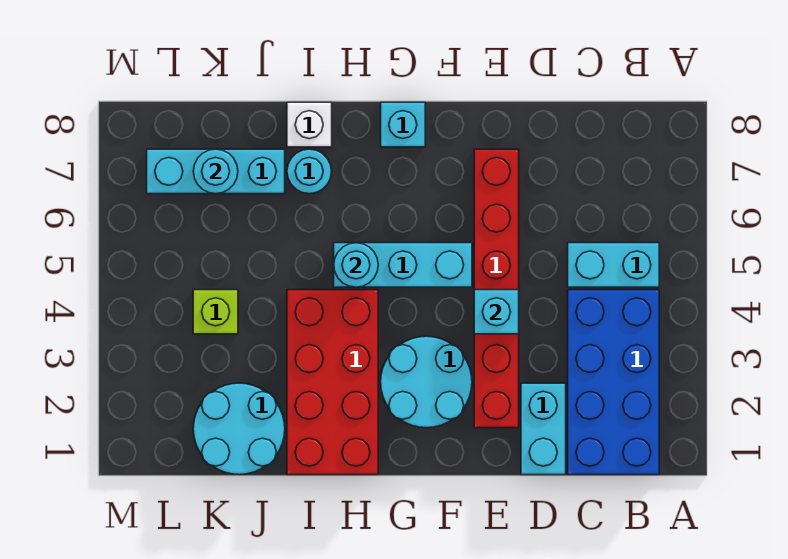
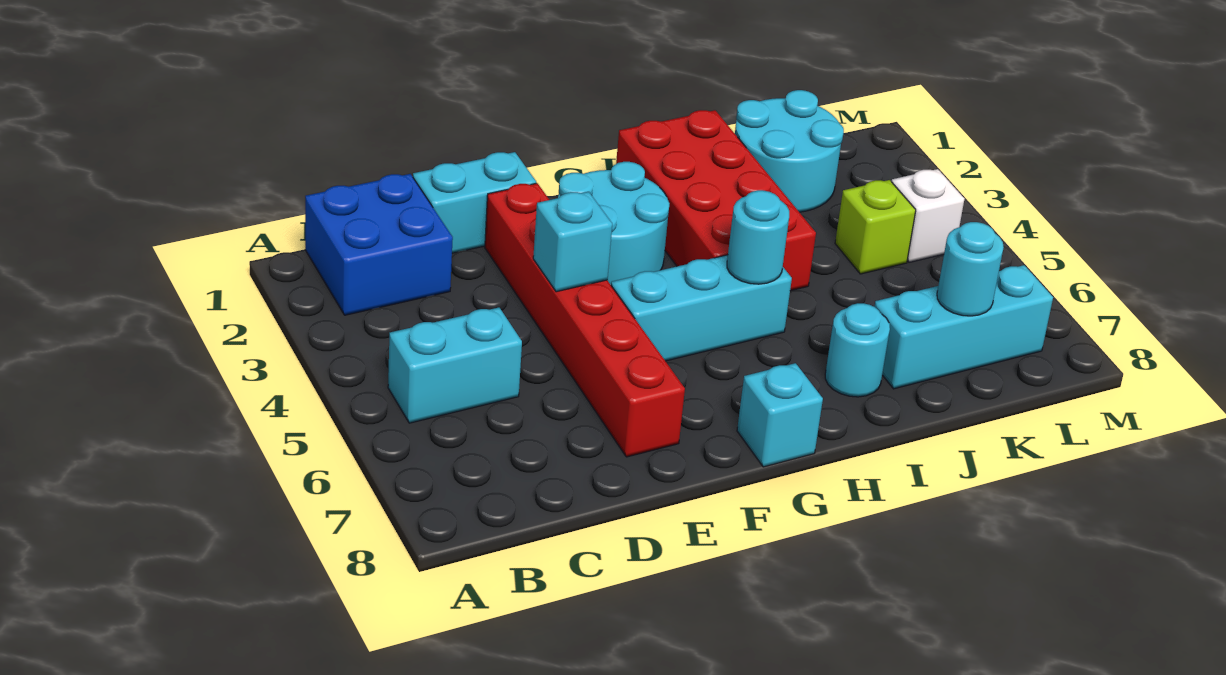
blue brick B1:C4 level 1 -> blue brick B1:C2 level 1
cyan brick D1:D2 level 1 -> cyan brick D1:E1 level 1
white brick I8 level 1 -> white brick L4 level 1

